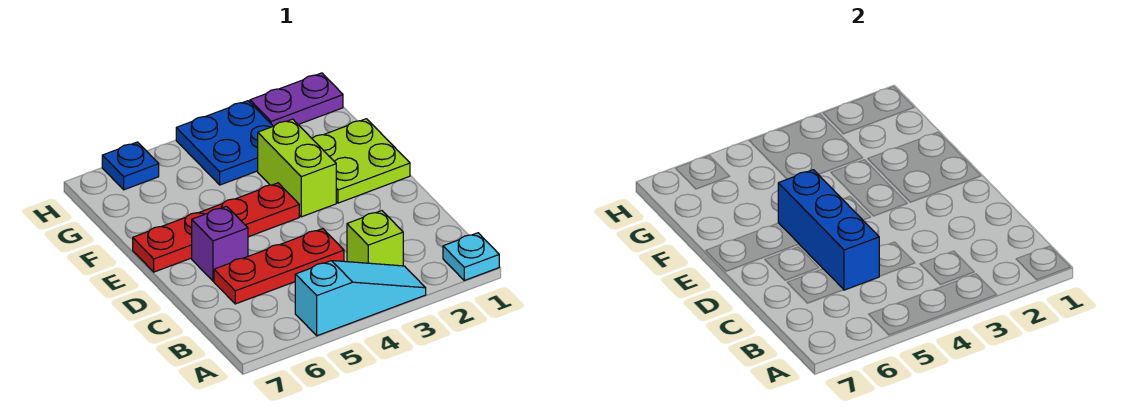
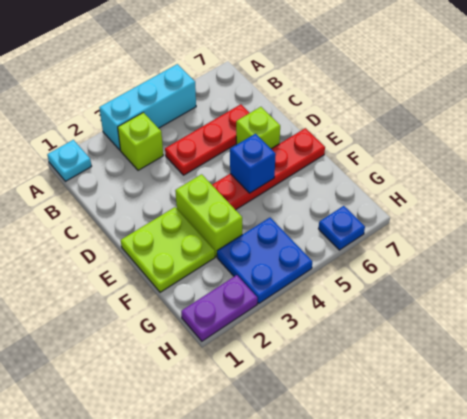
cyan slope A3:A5 level 1 top 5 -> cyan brick A3:A5 level 1
blue brick C5:E5 level 2 -> blue brick E5 level 2
purple brick D6 level 1 -> lime brick D6 level 1

